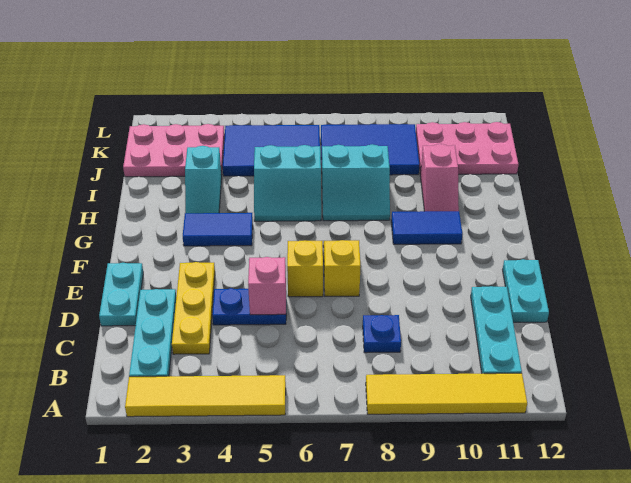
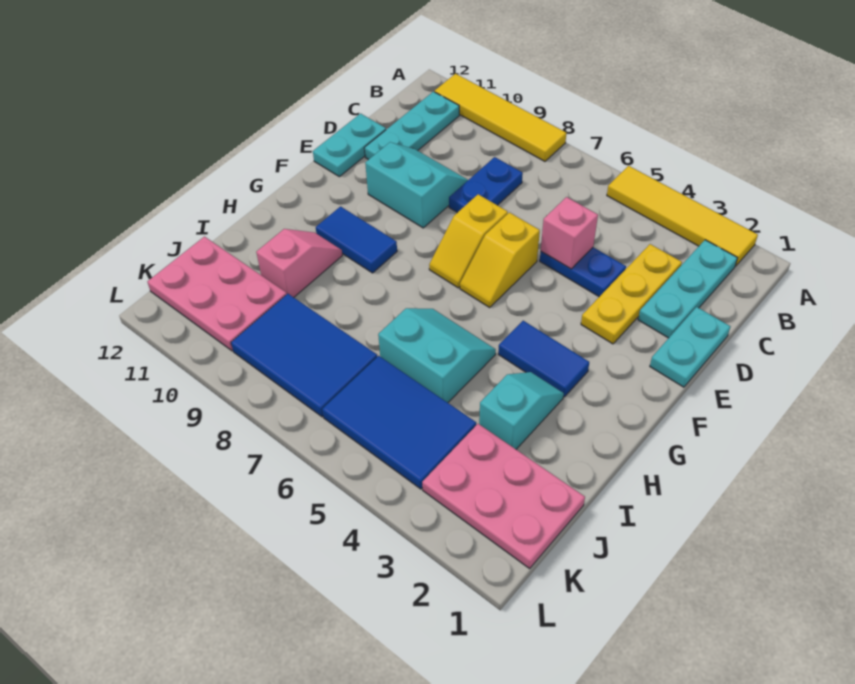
blue plate C8 level 1 -> blue plate C8:D8 level 1
cyan slope H7:I8 level 1 top I -> cyan slope D9:E10 level 1 top E

